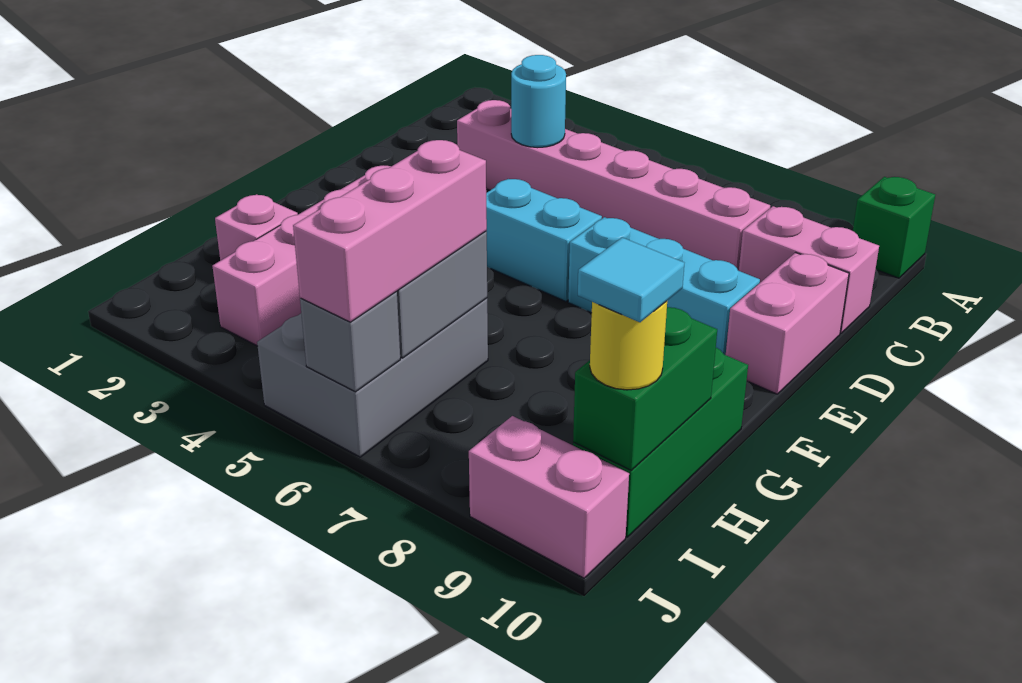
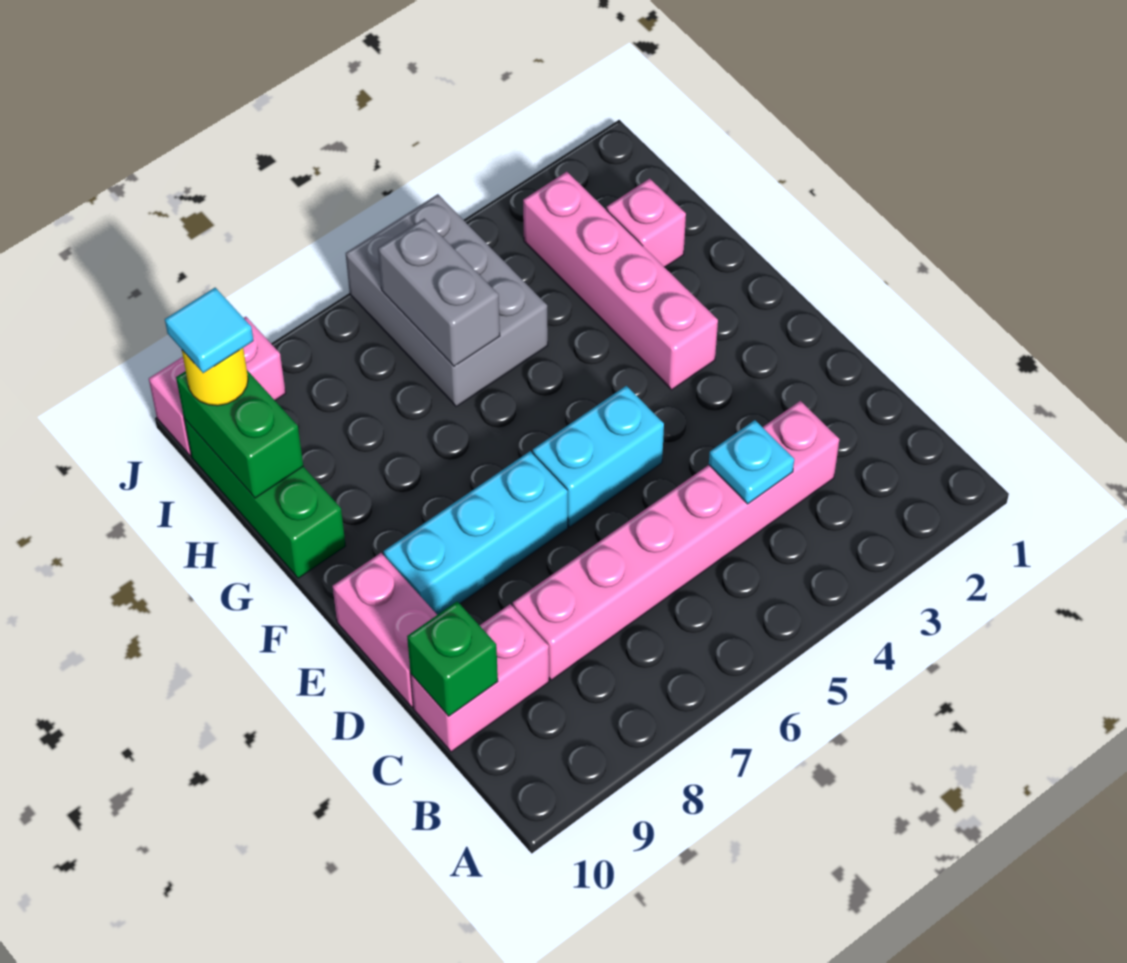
green brick A10 level 1 -> green brick C10 level 2
cyan round brick C4 level 2 -> cyan plate C4 level 2
pink brick H6:J6 level 3 -> none
grey brick J6 level 2 -> none

